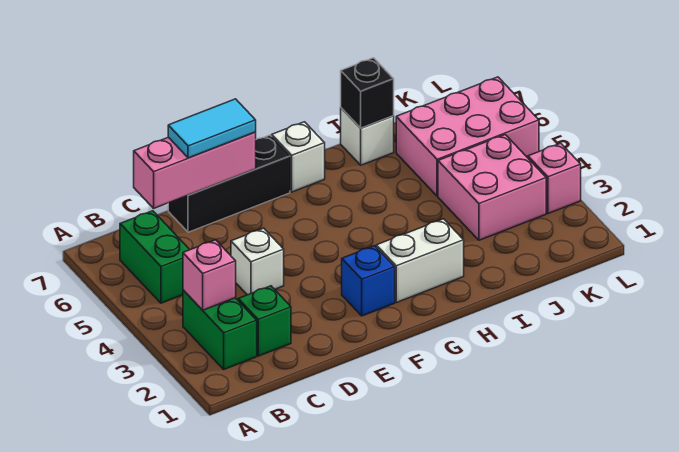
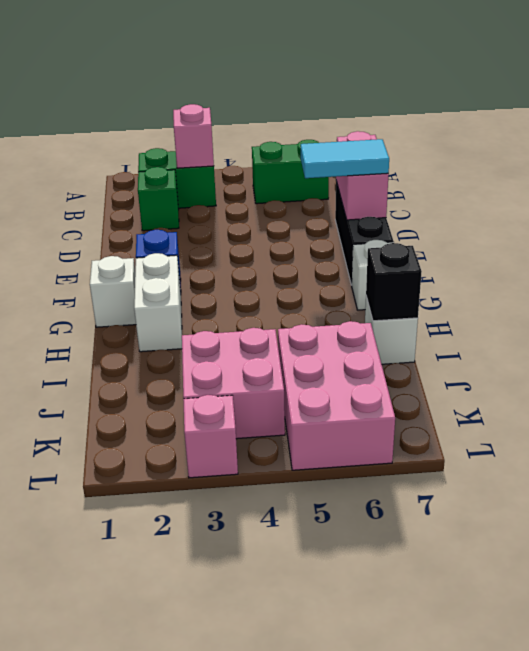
pink brick C7:E7 level 2 -> pink brick D7:E7 level 2
white brick D4 level 1 -> white brick G1 level 1
cyan tile D7:E7 level 3 -> cyan tile E6:E7 level 3

